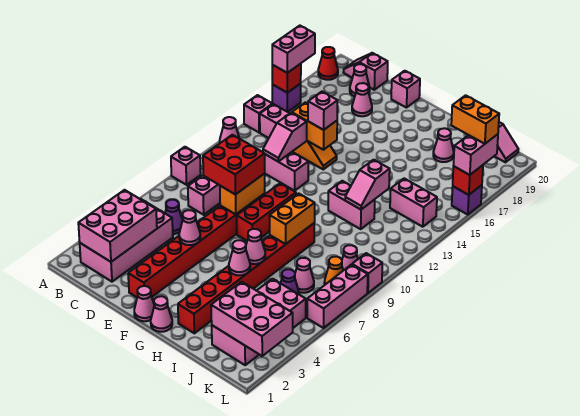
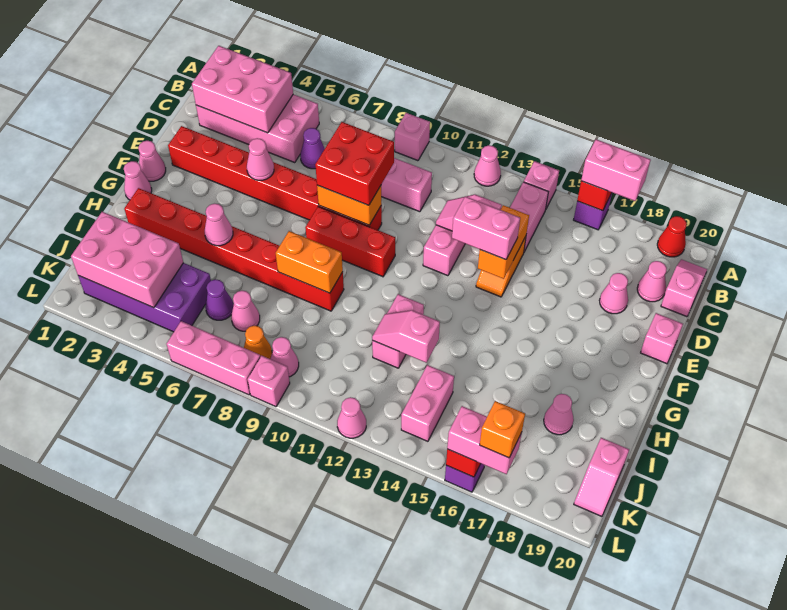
pink brick E14 level 3 -> pink brick E13:E14 level 3
pink cone H6 level 2 -> pink cone L12 level 1
pink brick J2:K5 level 1 -> purple brick J2:K5 level 1
pink brick J2:L3 level 2 -> pink brick J2:K4 level 2
orange brick K17:L17 level 4 -> orange brick L17 level 4

